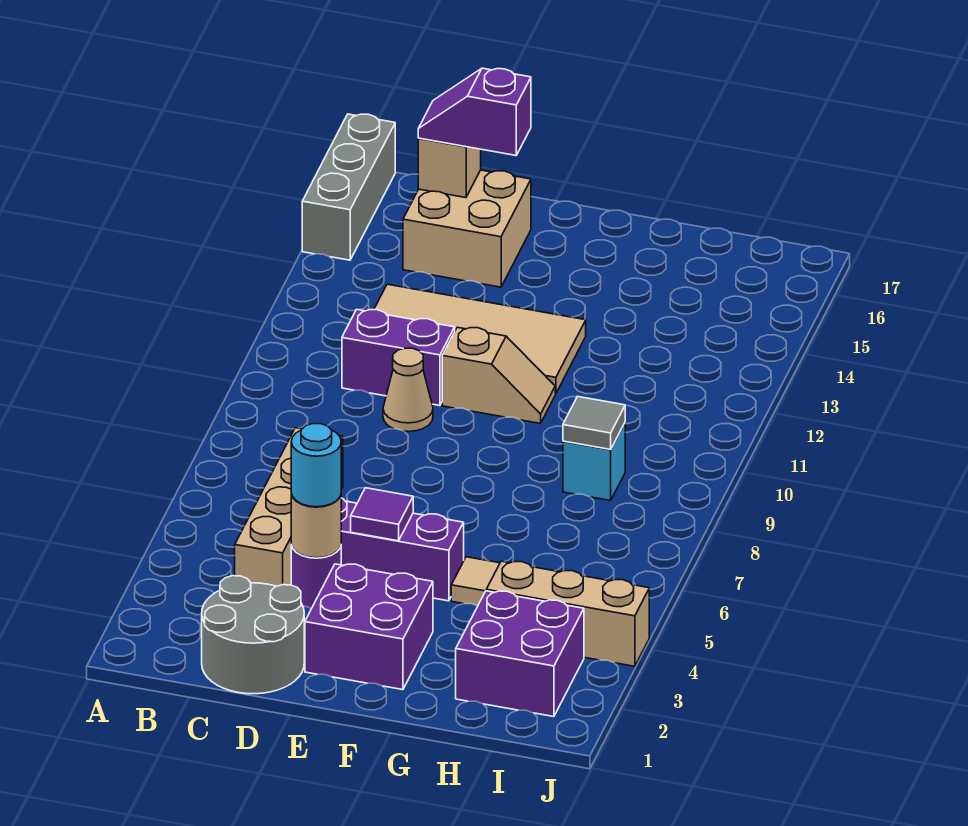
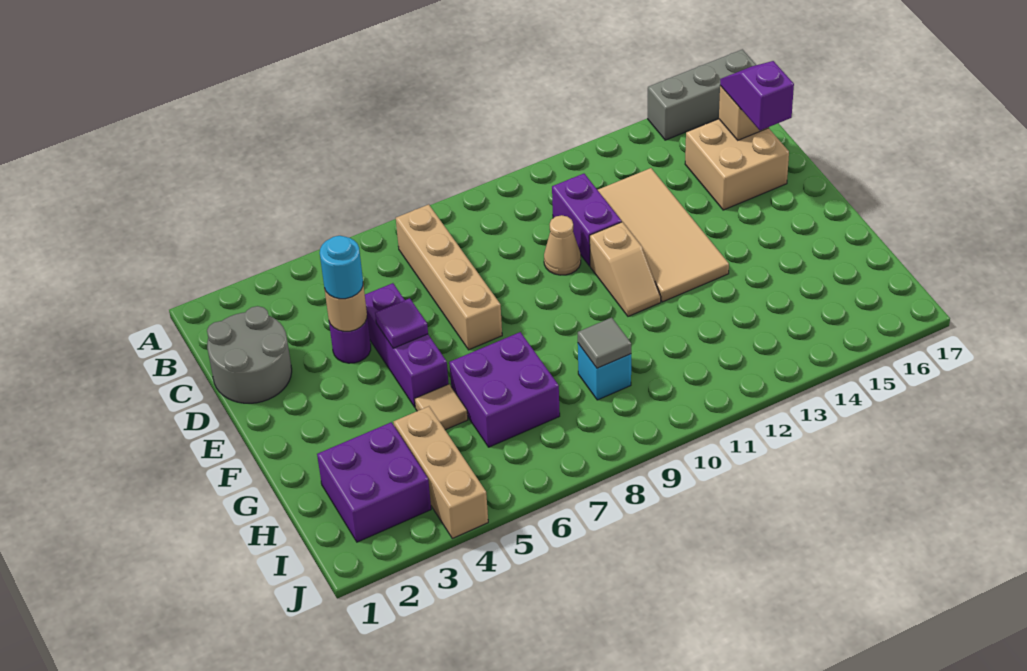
tan brick C4:C7 level 1 -> tan brick B7:E7 level 1
purple brick E2:F3 level 1 -> purple brick G6:H7 level 1

